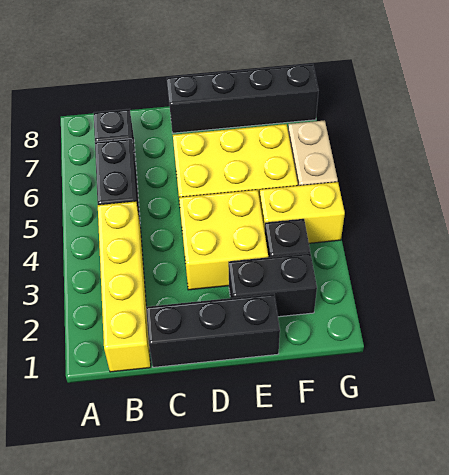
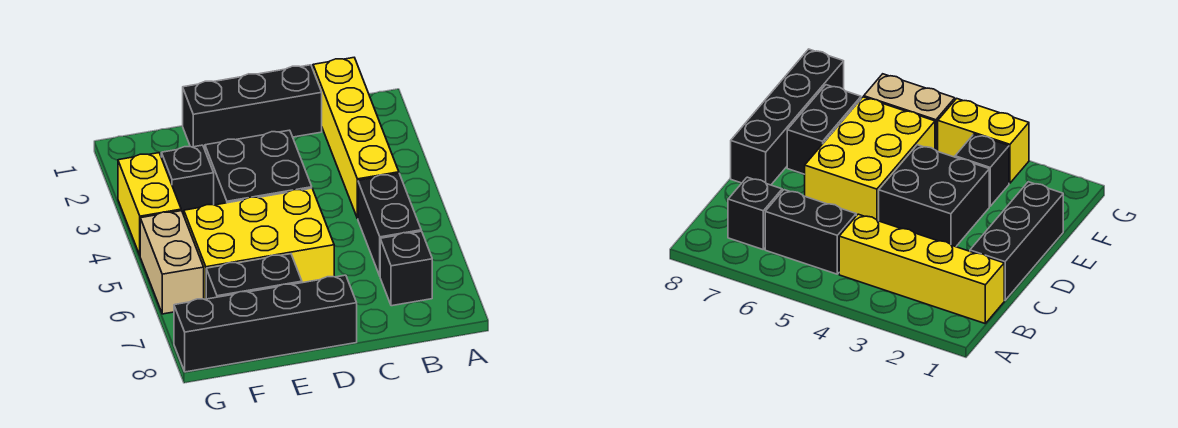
yellow brick D3:E4 level 1 -> black brick D3:E4 level 1
black brick E2:F2 level 1 -> black brick E7:F7 level 1
yellow brick F4:G4 level 1 -> yellow brick G3:G4 level 1

